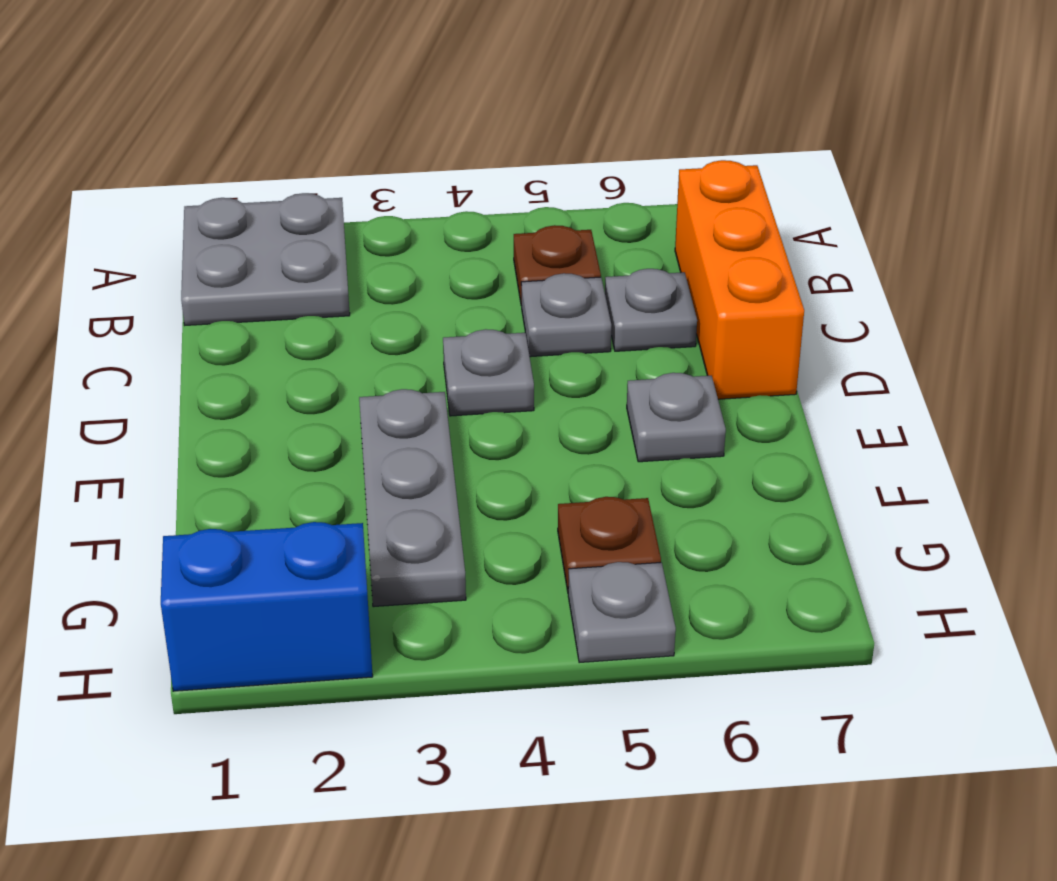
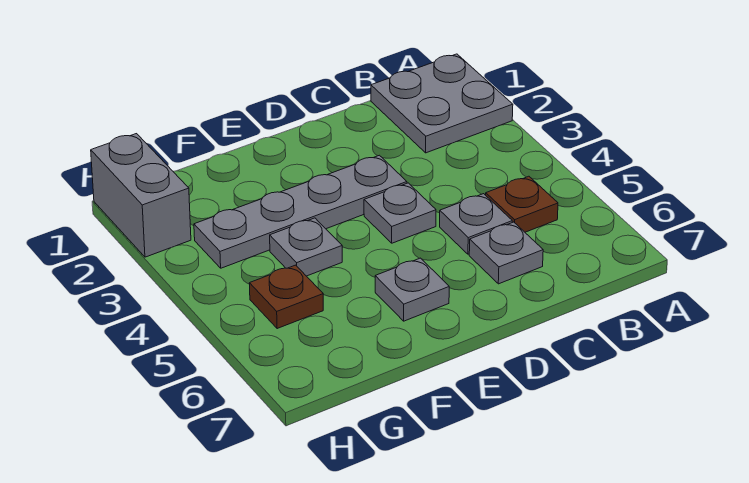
orange brick B7:D7 level 1 -> none
grey plate E3:G3 level 1 -> grey plate D3:G3 level 1
blue brick H1:H2 level 1 -> grey brick H1:H2 level 1
grey plate H5 level 1 -> grey plate F4 level 1

